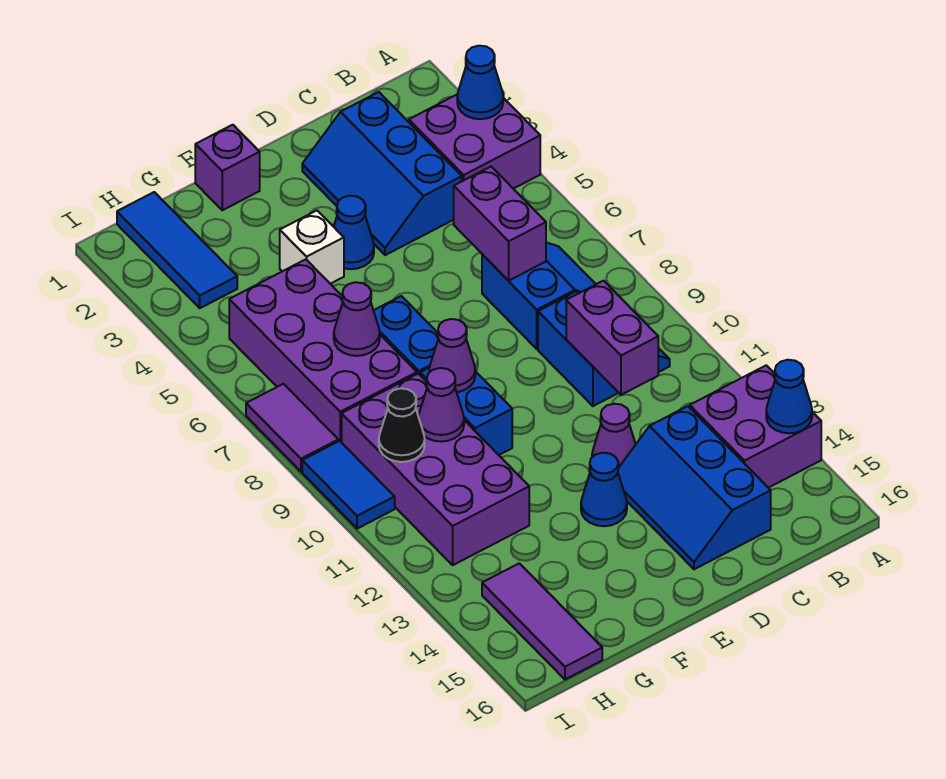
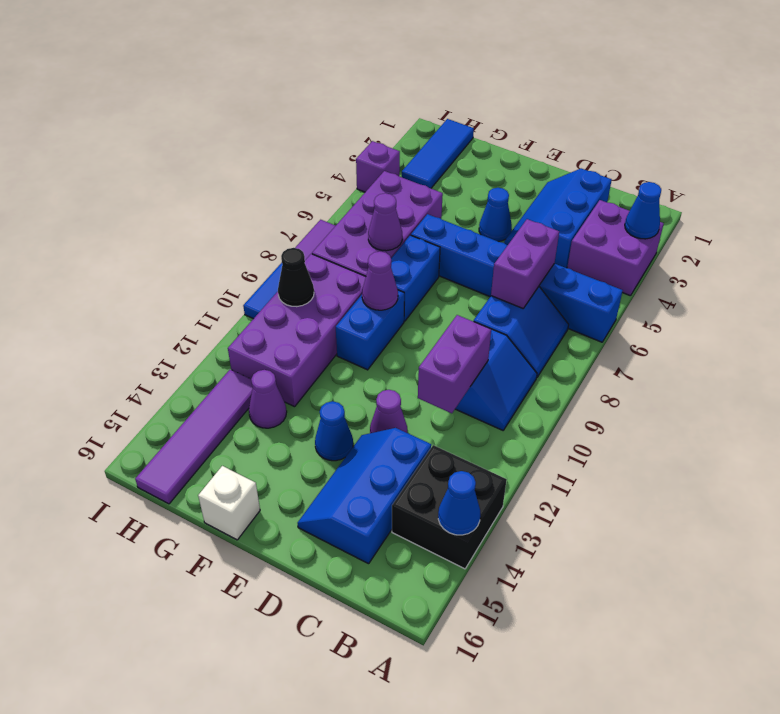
none -> blue brick A6:F6 level 1
purple brick A13:B14 level 1 -> black brick A13:B14 level 1
purple brick F1 level 1 -> purple brick I4 level 1
white brick F4 level 1 -> white brick F16 level 1
purple cone G10 level 2 -> purple cone G13 level 1
purple tile H14:H16 level 1 -> purple tile H13:H16 level 1

